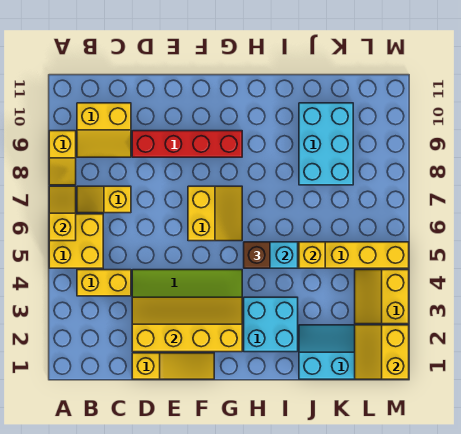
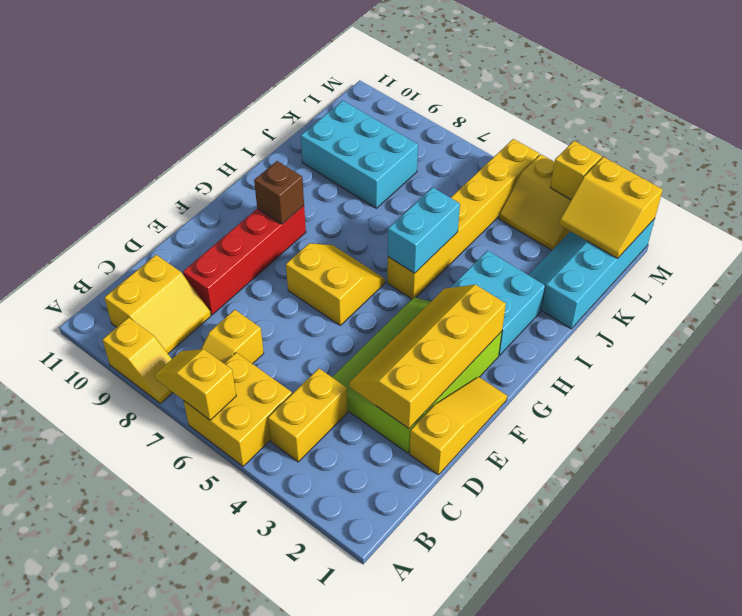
brown brick H5 level 3 -> brown brick G9 level 2
yellow brick J5 level 2 -> yellow brick M3 level 2

